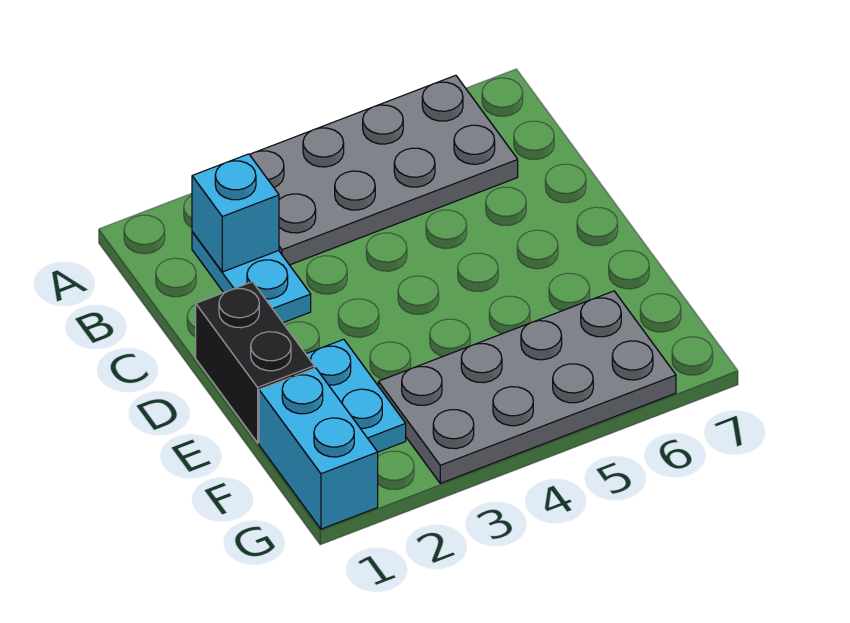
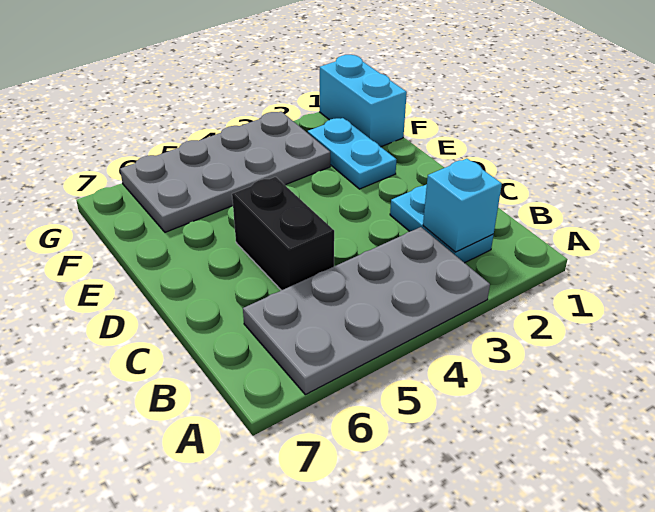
black brick D1:E1 level 1 -> black brick C5:D5 level 1

